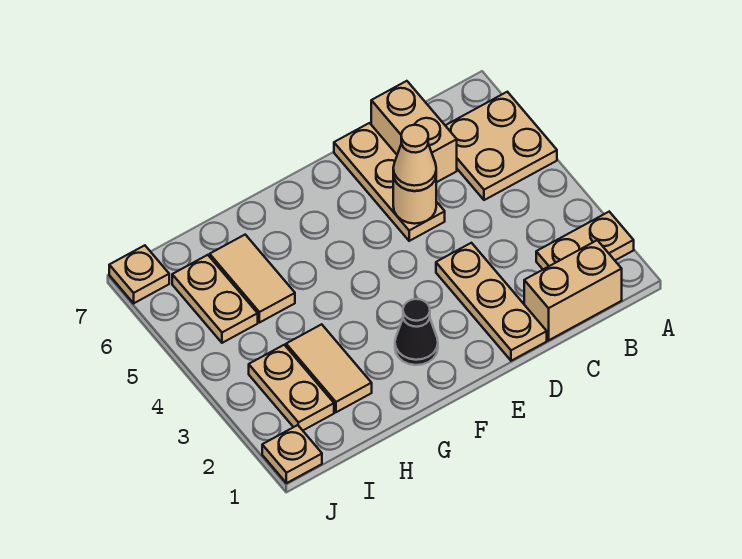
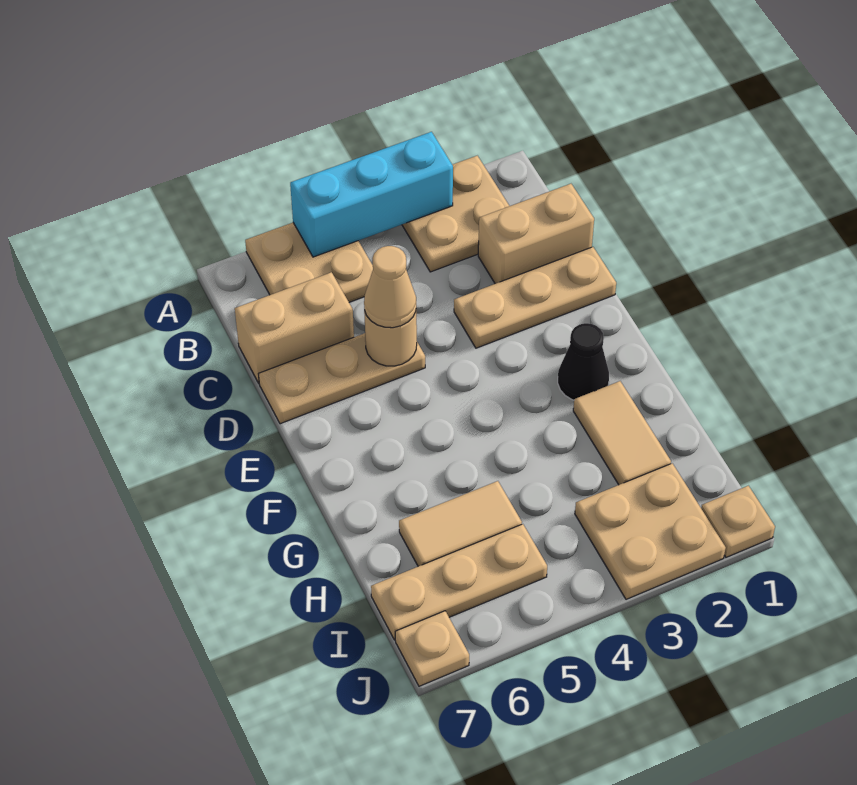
tan plate A2:B2 level 1 -> tan plate A2:B3 level 1
none -> cyan brick A3:A5 level 2
tan brick B1:C1 level 1 -> tan brick C1:C2 level 1
tan tile H2:H3 level 1 -> tan tile G2:H2 level 1
tan plate I2:I3 level 1 -> tan plate I2:J3 level 1
tan plate I5:I6 level 1 -> tan plate I5:I7 level 1

